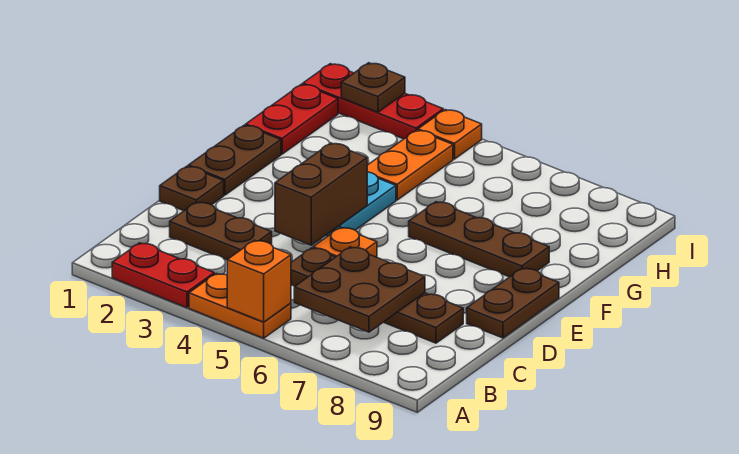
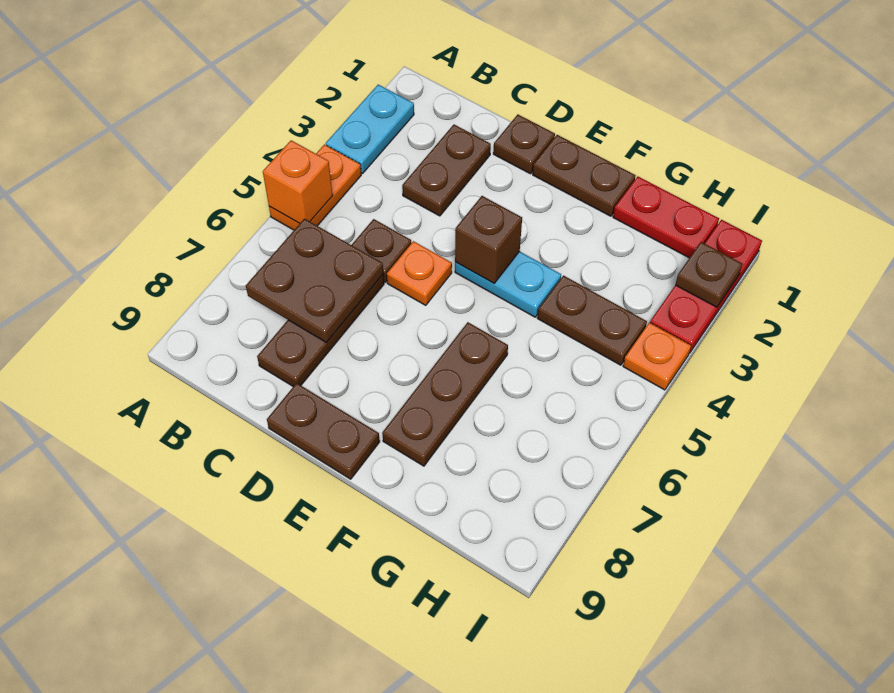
red plate A2:A3 level 1 -> cyan plate A2:A3 level 1
brown brick D4:E4 level 2 -> brown brick E4 level 2
orange plate G4:H4 level 1 -> brown plate G4:H4 level 1

